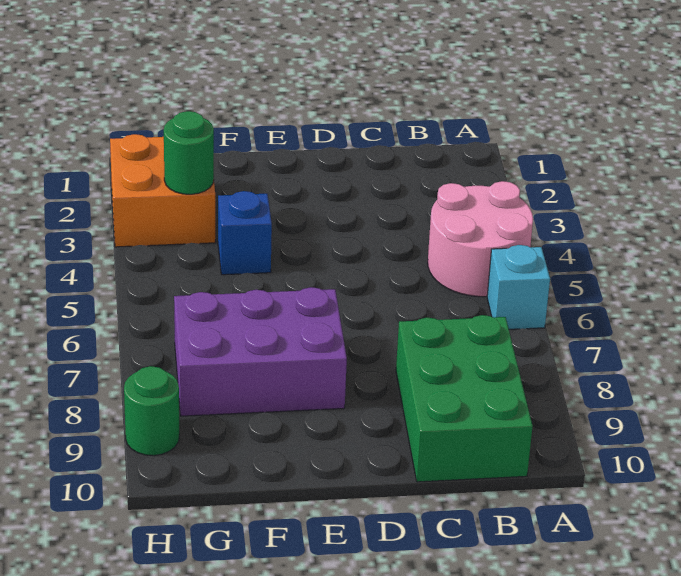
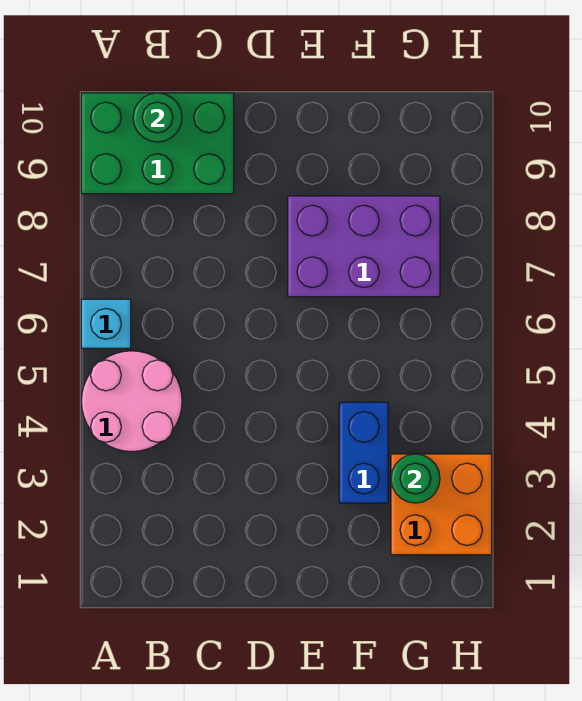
green brick B8:C10 level 1 -> green brick A9:C10 level 1
blue brick F4 level 1 -> blue brick F3:F4 level 1
green round brick H9 level 1 -> green round brick B10 level 2

